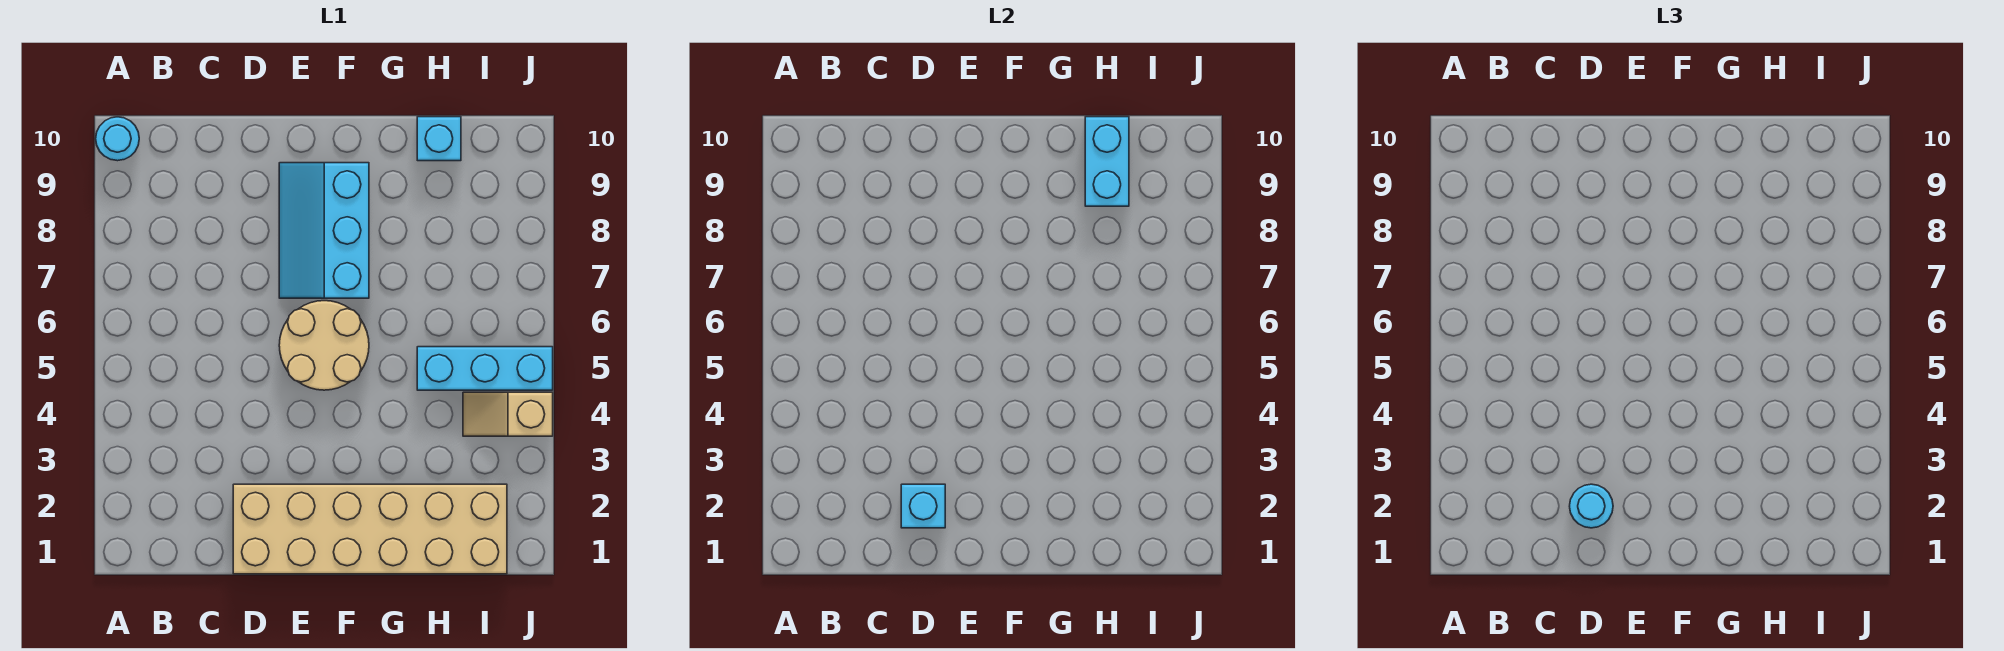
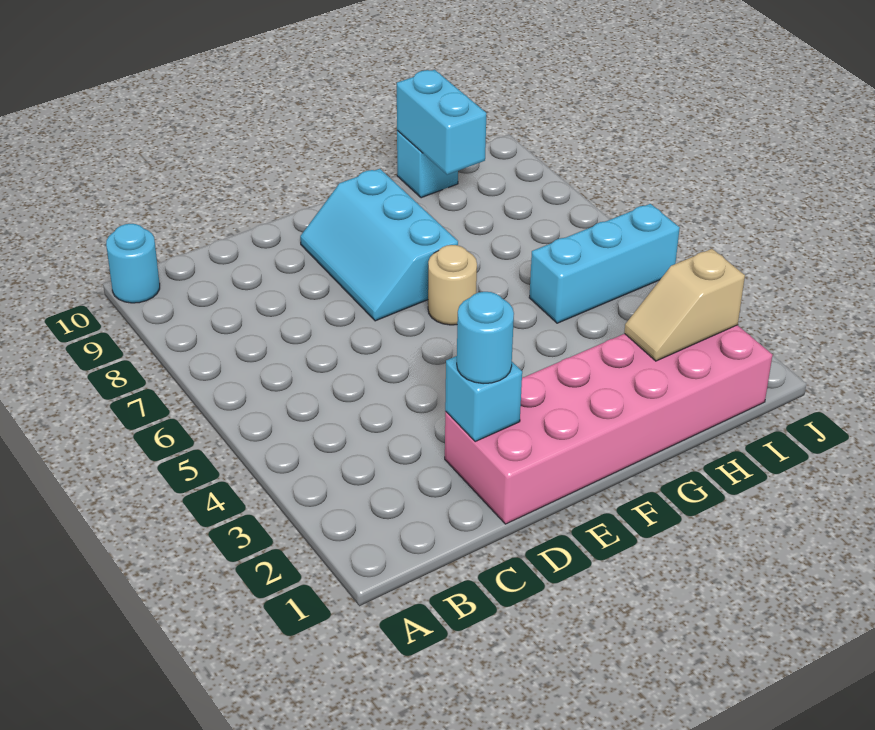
tan brick D1:I2 level 1 -> pink brick D1:I2 level 1
tan round brick E5:F6 level 1 -> tan round brick F6 level 1
tan slope I4:J4 level 1 top J -> tan slope H2:I2 level 2 top I

